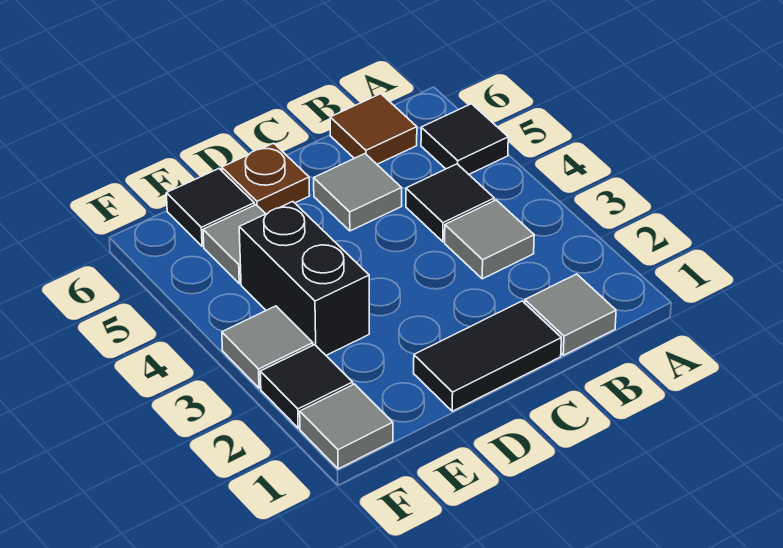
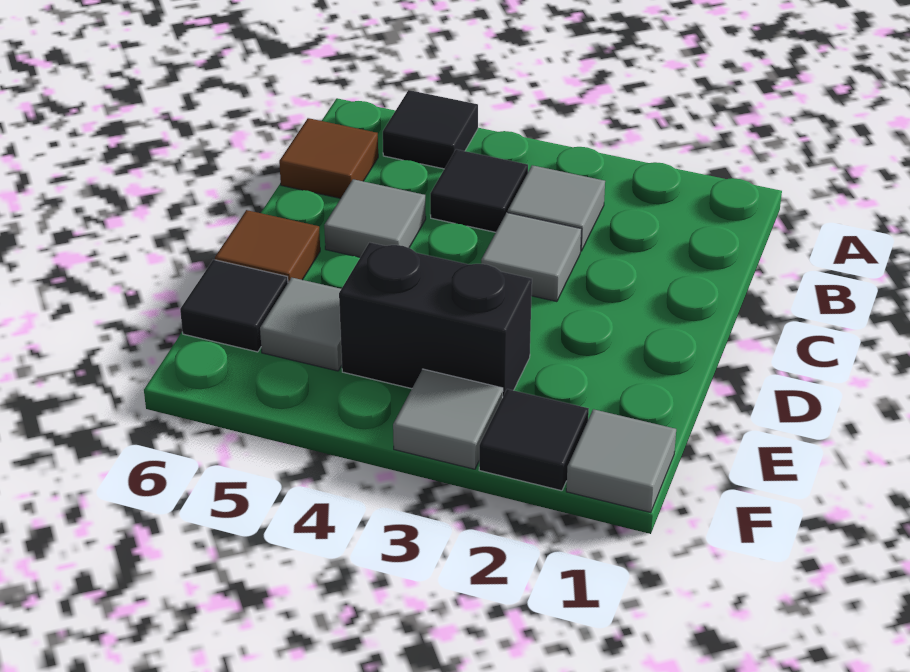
grey tile B1 level 1 -> grey tile C3 level 1
black tile C1:D1 level 1 -> none
brown plate D6 level 1 -> brown tile D6 level 1

